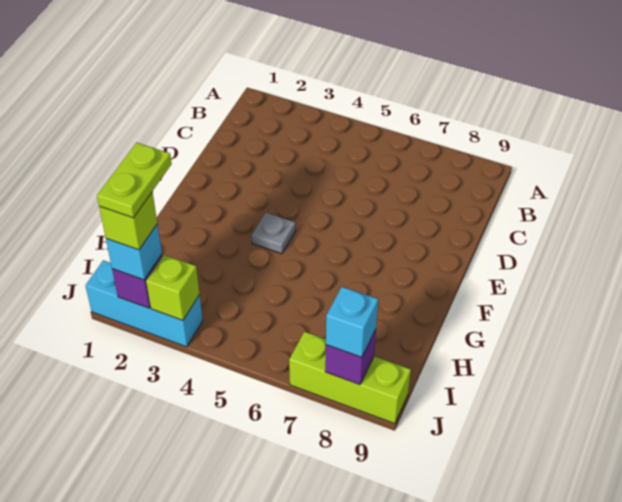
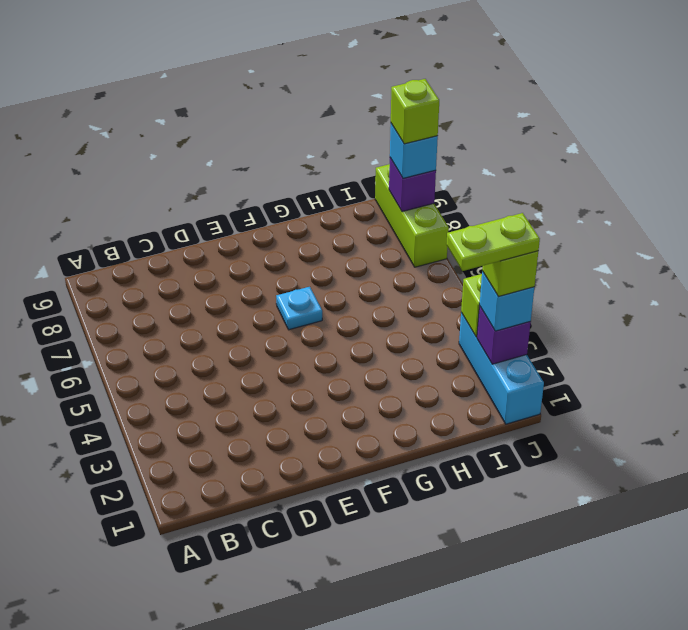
grey plate F4 level 1 -> none
none -> cyan plate F6 level 1
none -> lime brick J8 level 4

